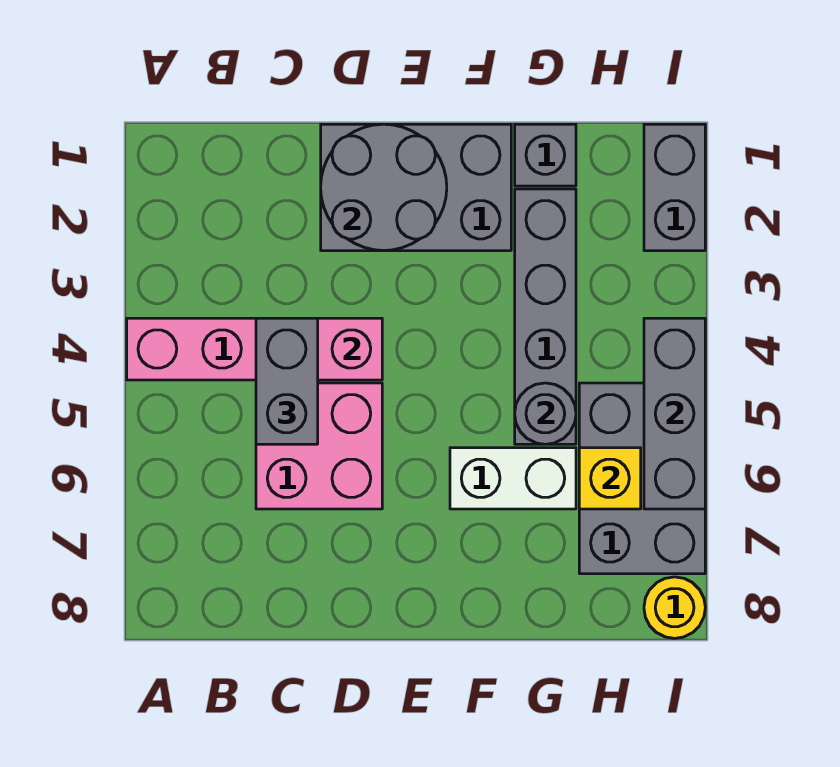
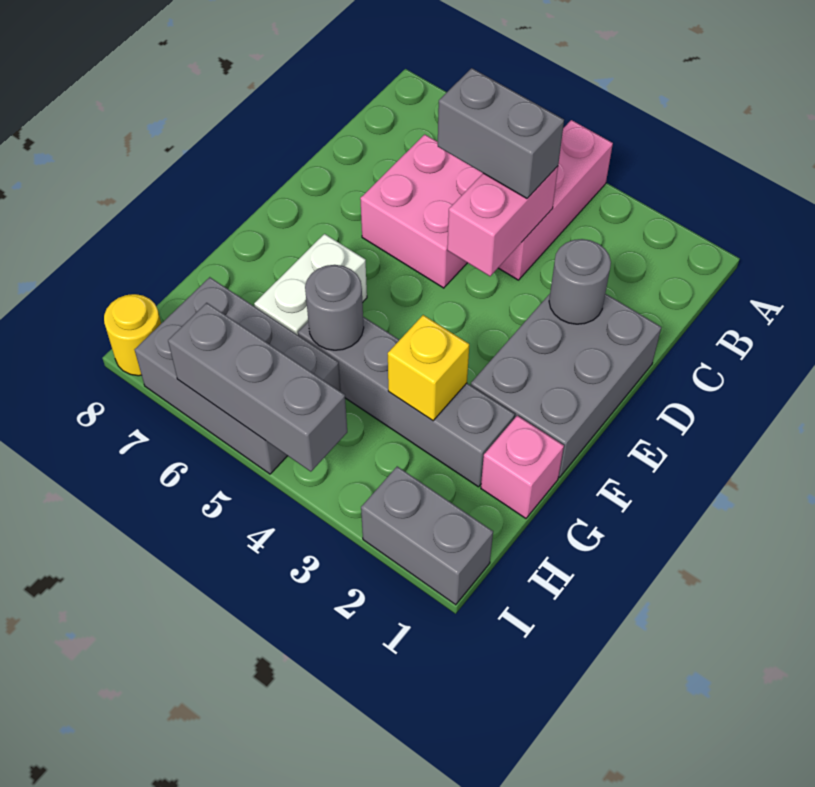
grey round brick D1:E2 level 2 -> grey round brick D2 level 2
grey brick G1 level 1 -> pink brick G1 level 1
yellow brick H6 level 2 -> yellow brick G3 level 2

